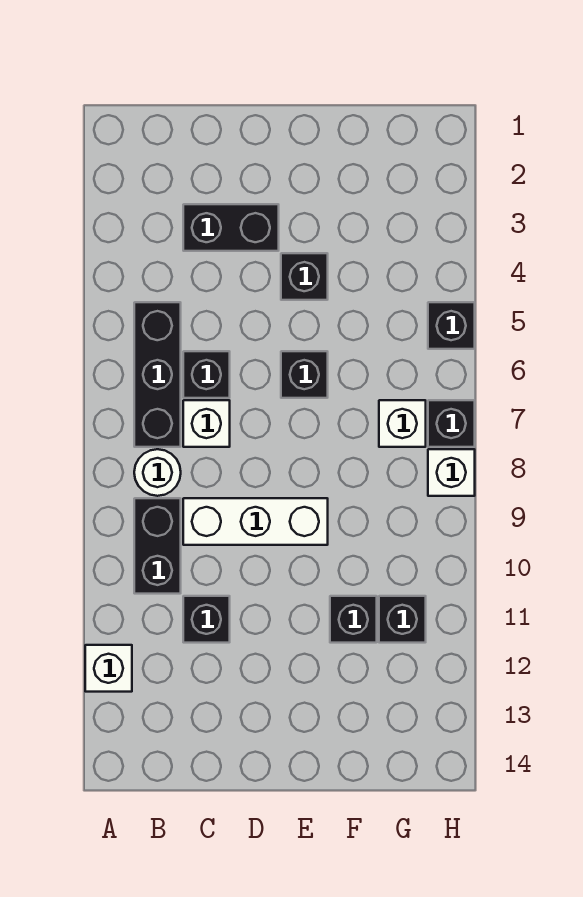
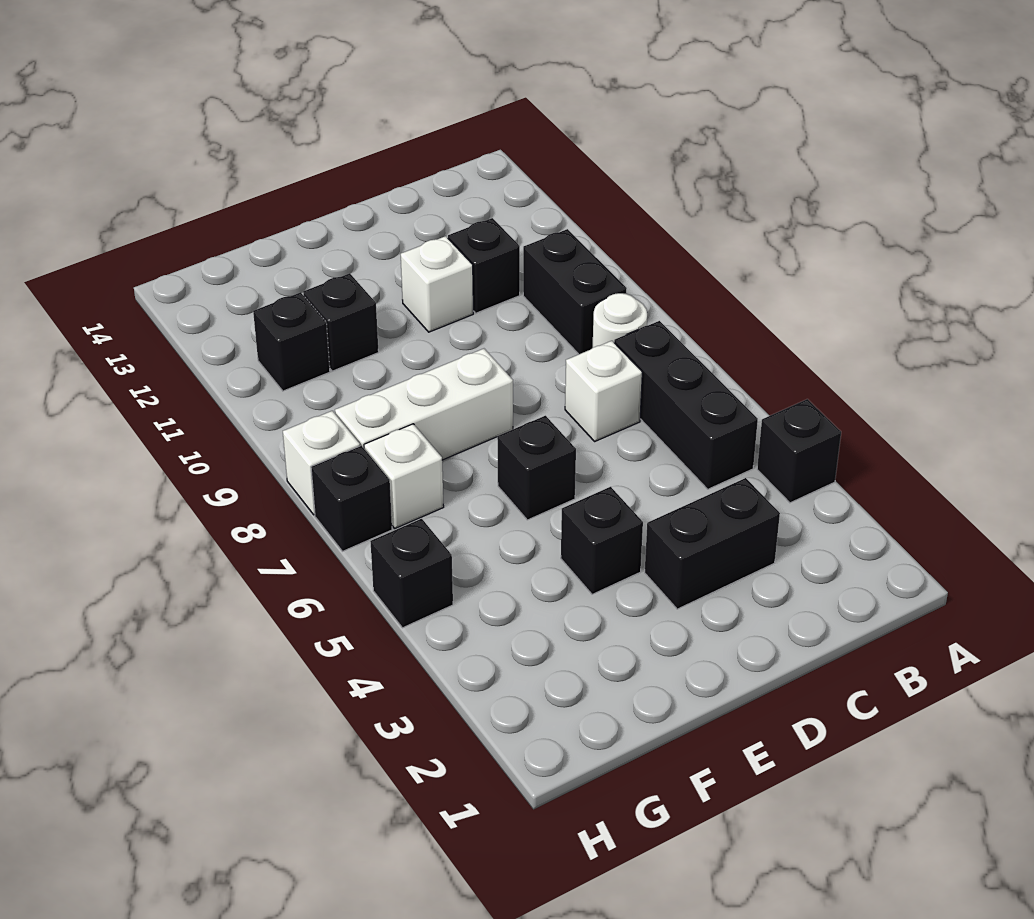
white brick A12 level 1 -> white brick D11 level 1
black brick C6 level 1 -> black brick A4 level 1
white brick C9:E9 level 1 -> white brick E8:G8 level 1

